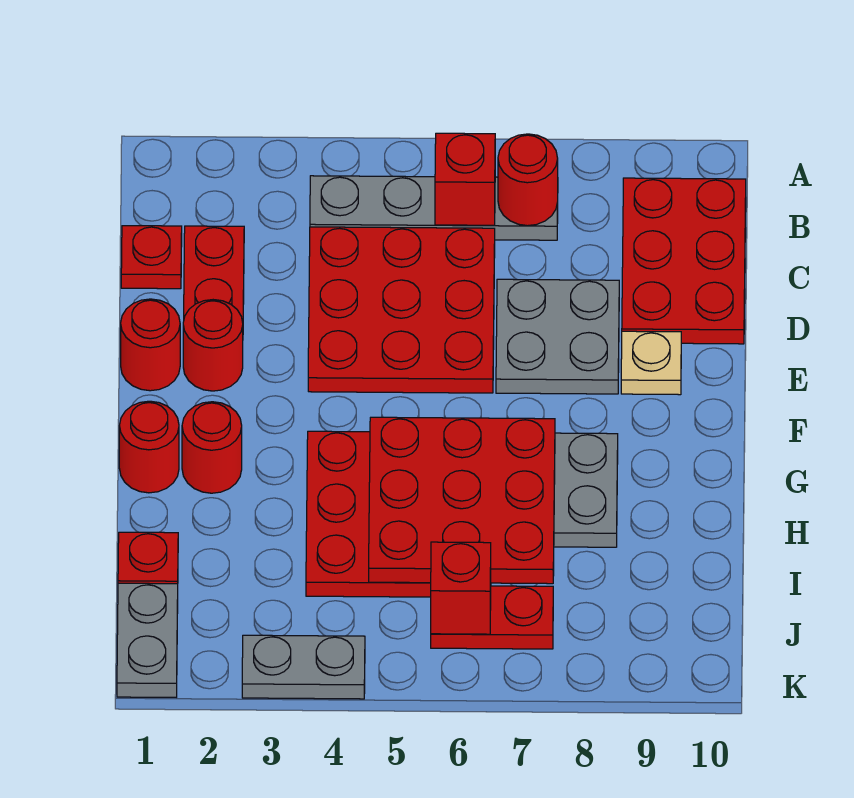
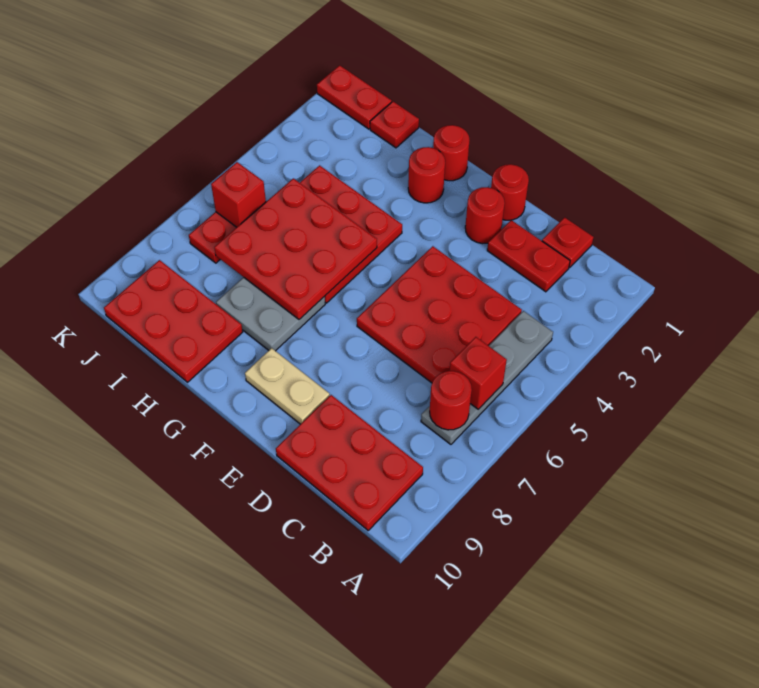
grey plate D7:E8 level 1 -> none
tan plate E9 level 1 -> tan plate E9:F9 level 1
none -> red plate H9:J10 level 1
grey plate J1:K1 level 1 -> red plate J1:K1 level 1
grey plate K3:K4 level 1 -> none

